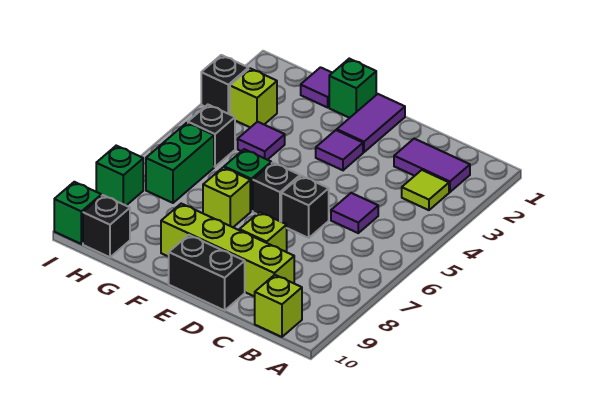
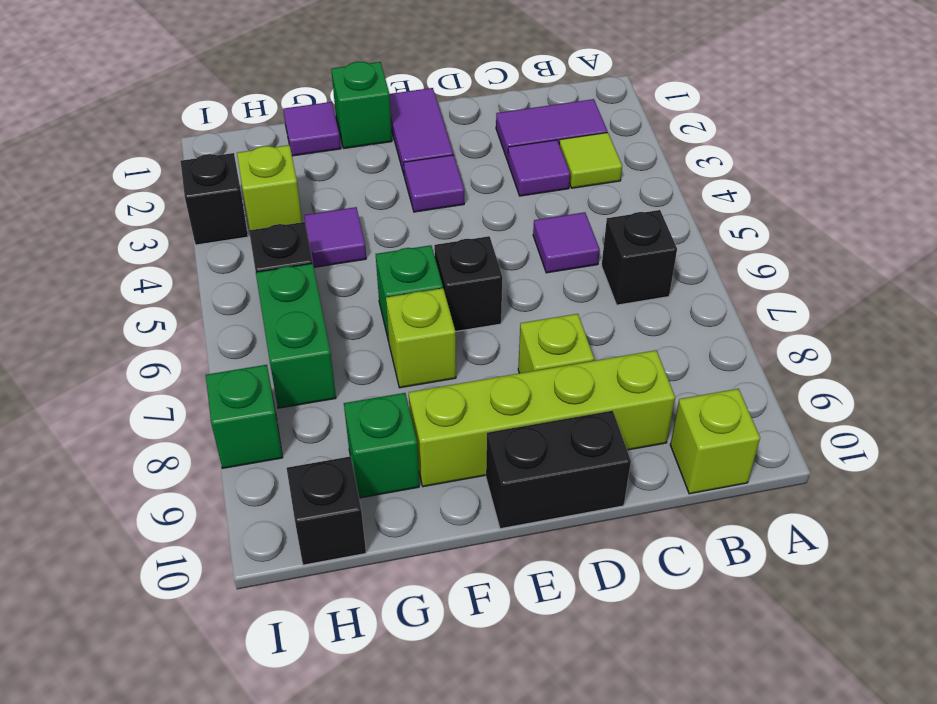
none -> purple tile C3 level 1
black brick D6 level 1 -> black brick B6 level 1
green brick I10 level 1 -> green brick G9 level 1

